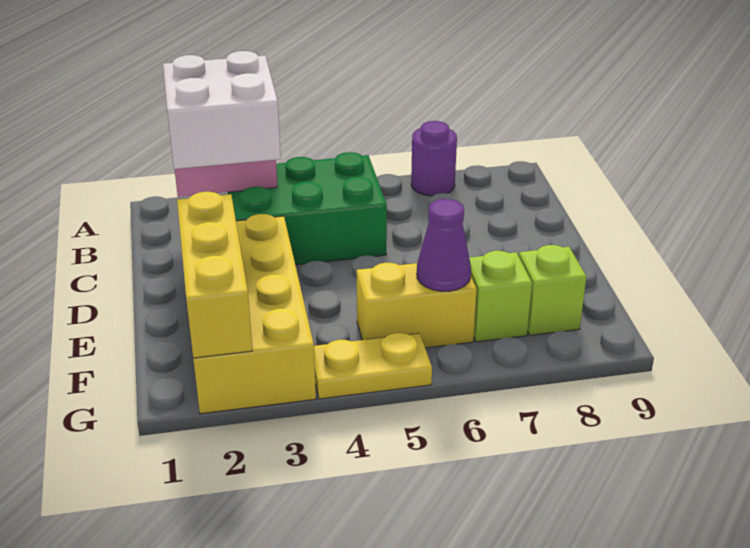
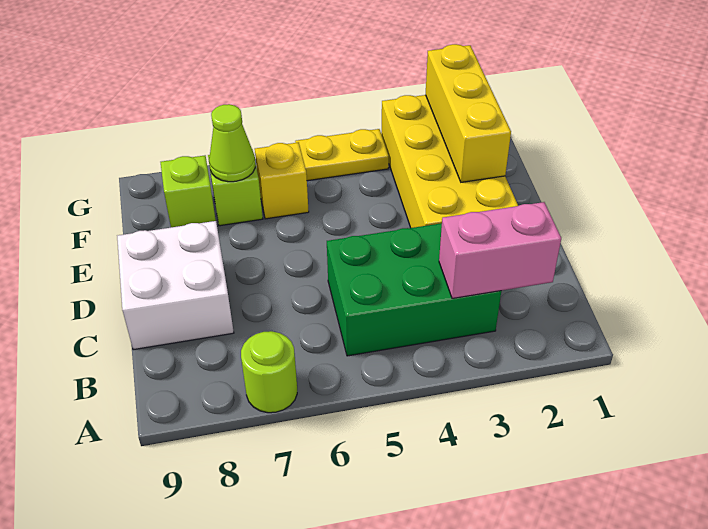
purple round brick A7 level 1 -> lime round brick A7 level 1
white brick B2:C3 level 3 -> white brick C8:D9 level 1
yellow brick F5:F6 level 1 -> yellow brick F6 level 1
purple cone F6 level 2 -> none
none -> lime cone F7 level 2

